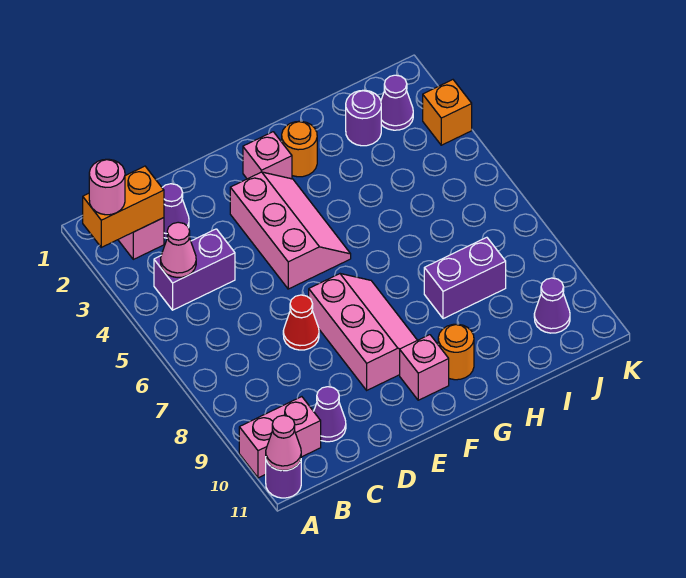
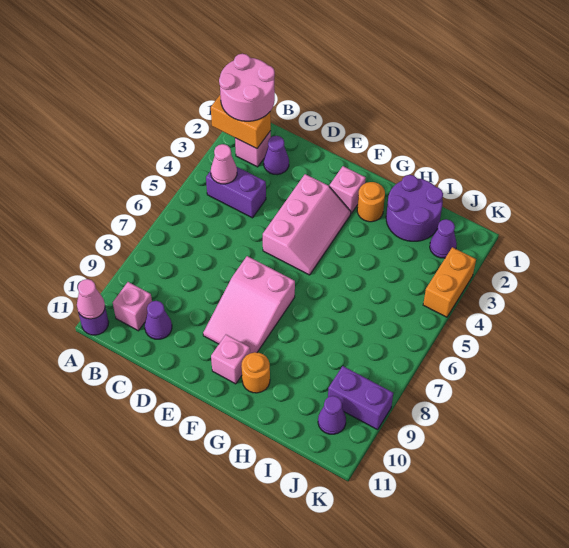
pink round brick A2 level 3 -> pink round brick A1:B2 level 3
pink brick A10:B10 level 1 -> pink brick B10 level 1
red cone D7 level 1 -> none
pink slope E7:F9 level 1 top E -> pink slope E7:F9 level 1 top 7
purple brick H8:I8 level 1 -> purple brick J9:K9 level 1
purple round brick I2 level 1 -> purple round brick H1:I2 level 1
orange brick K3 level 1 -> orange brick K3:K4 level 1

